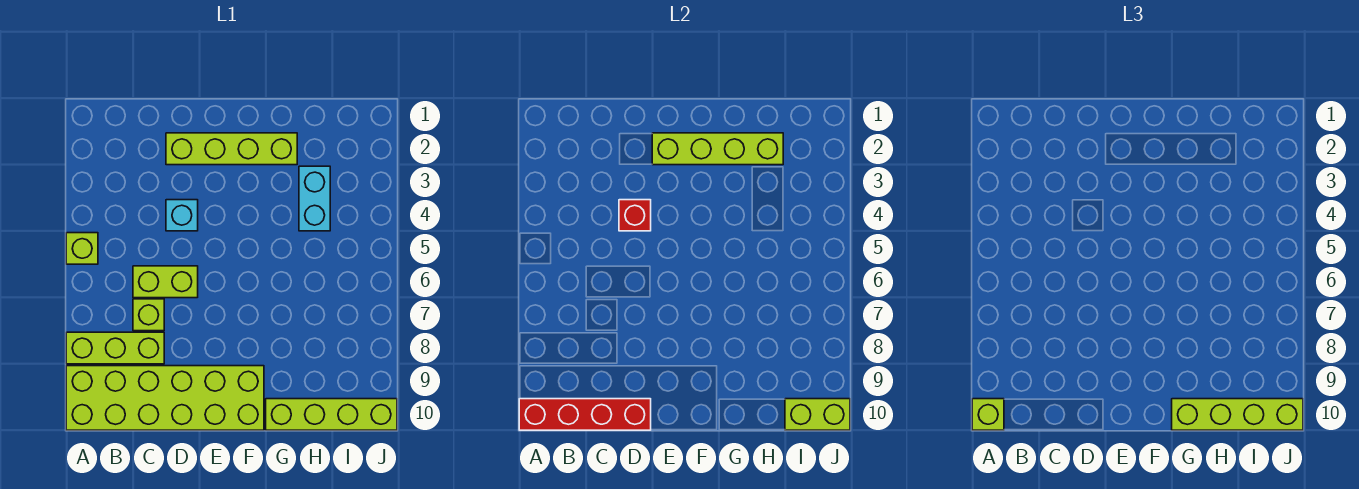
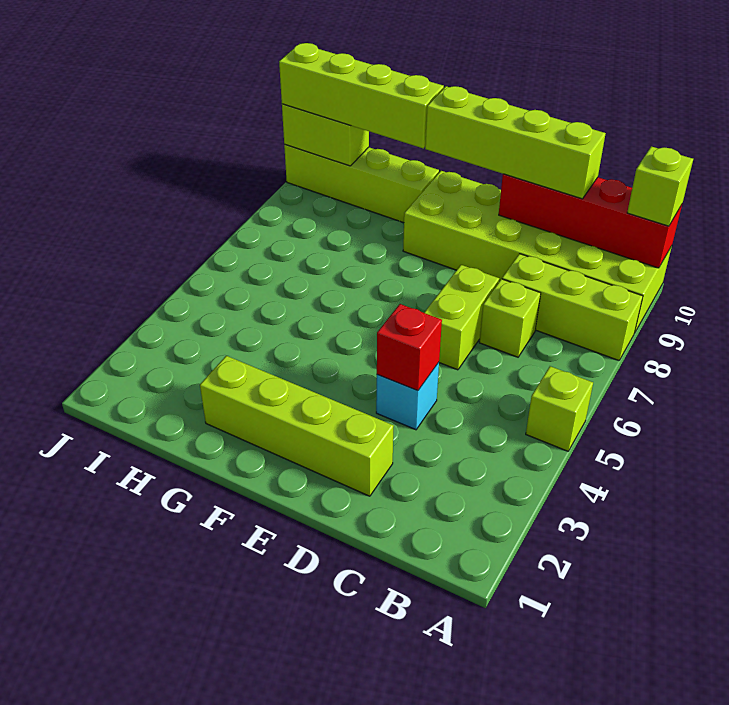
lime brick C6:D6 level 1 -> lime brick D6:D7 level 1
lime brick E2:H2 level 2 -> lime brick C10:F10 level 3
cyan brick H3:H4 level 1 -> none

